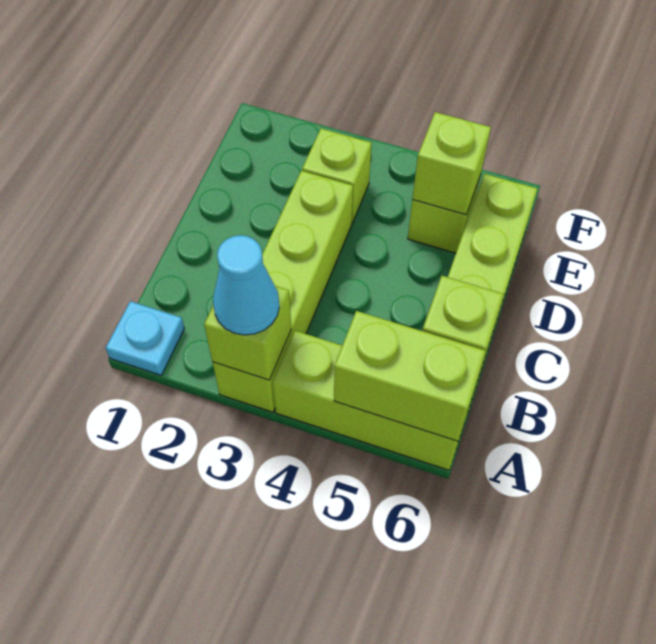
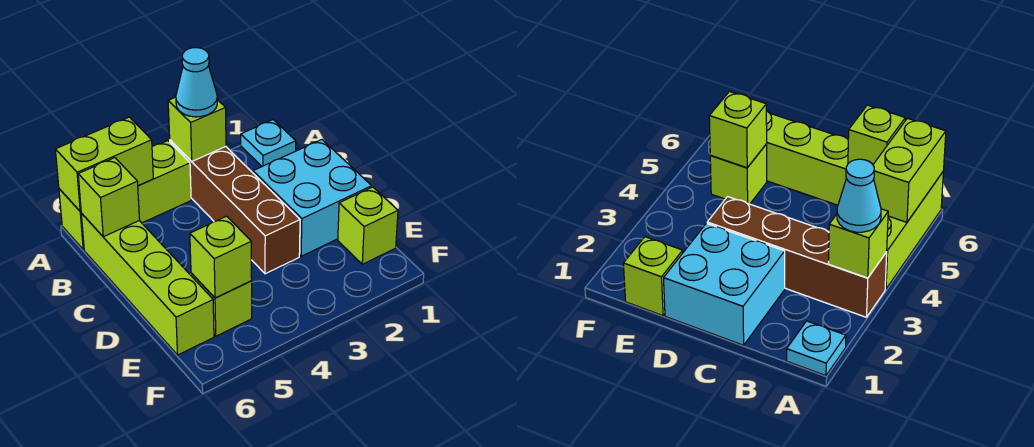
lime brick A3:D3 level 1 -> brown brick A3:D3 level 1
none -> cyan brick C1:D2 level 1
lime brick E3 level 1 -> lime brick E1 level 1

